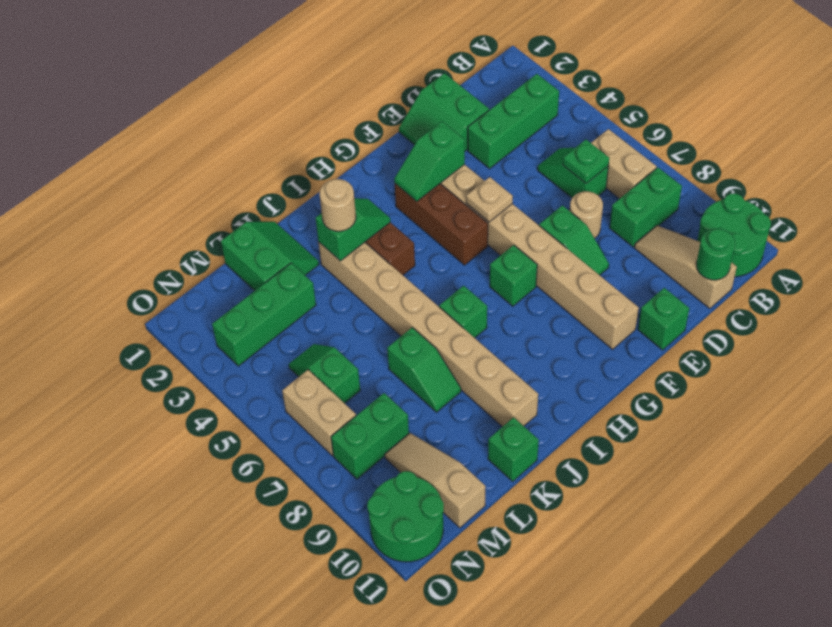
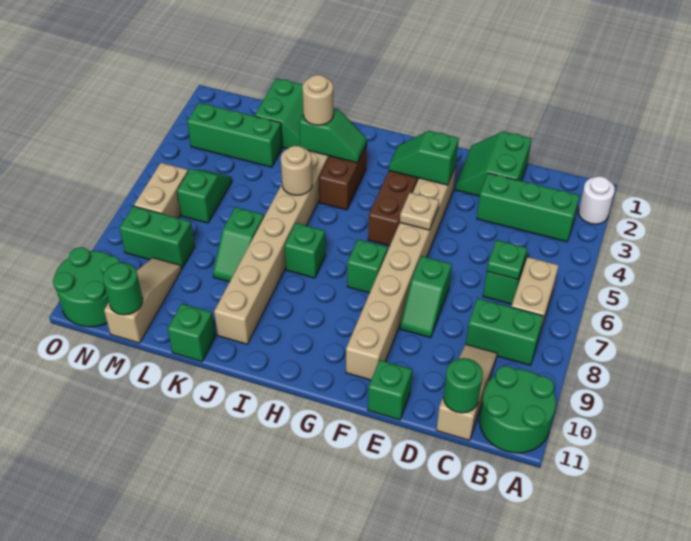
none -> white round brick A2 level 1
tan round brick D7 level 1 -> tan round brick J5 level 2
none -> green round brick M11 level 2

